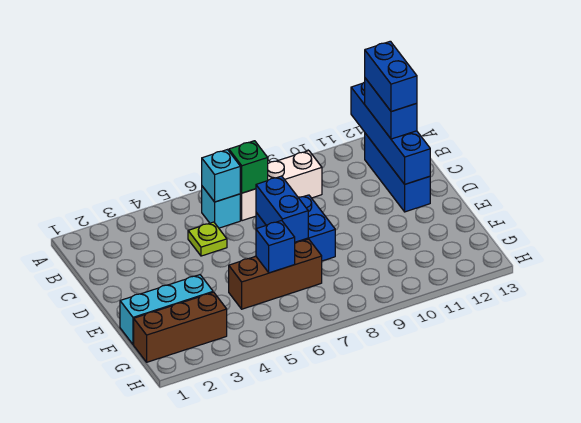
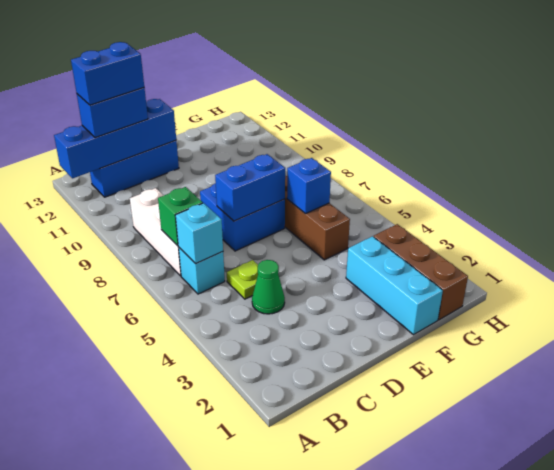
none -> green cone C4 level 1

